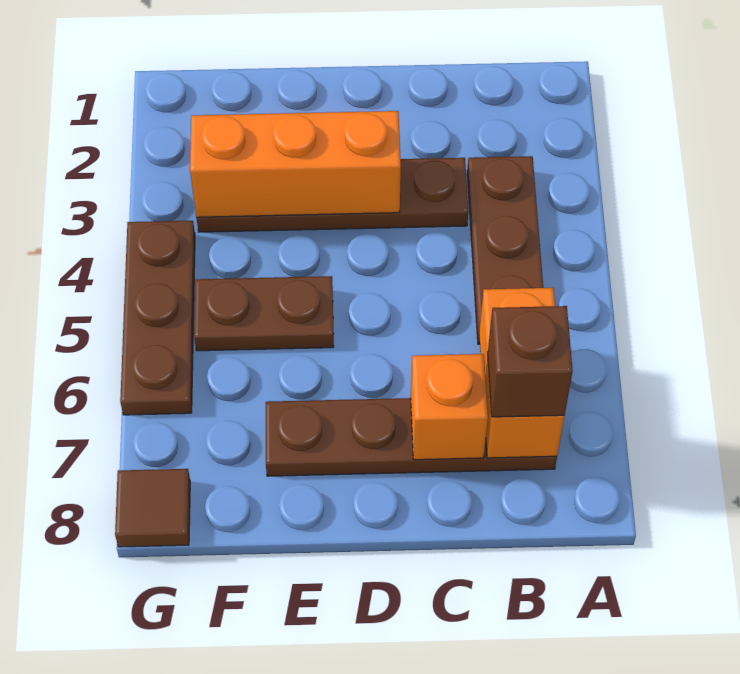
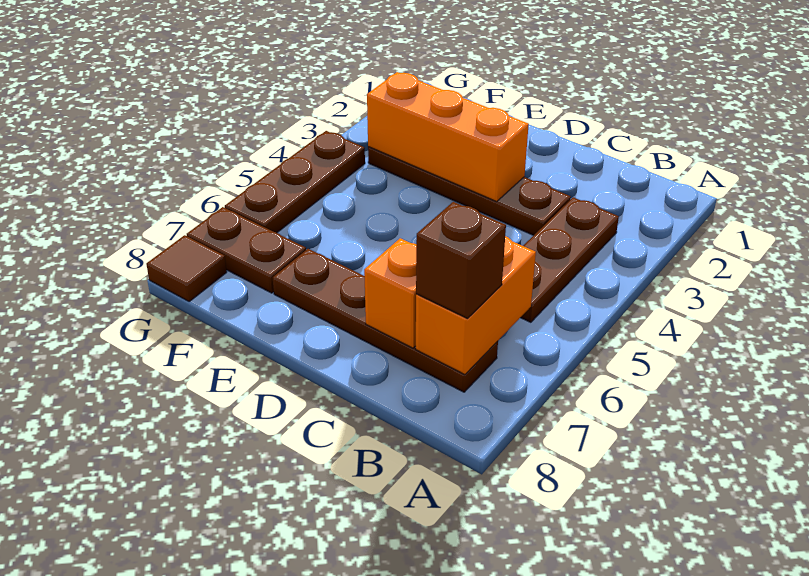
brown plate E5:F5 level 1 -> brown plate F7:G7 level 1

